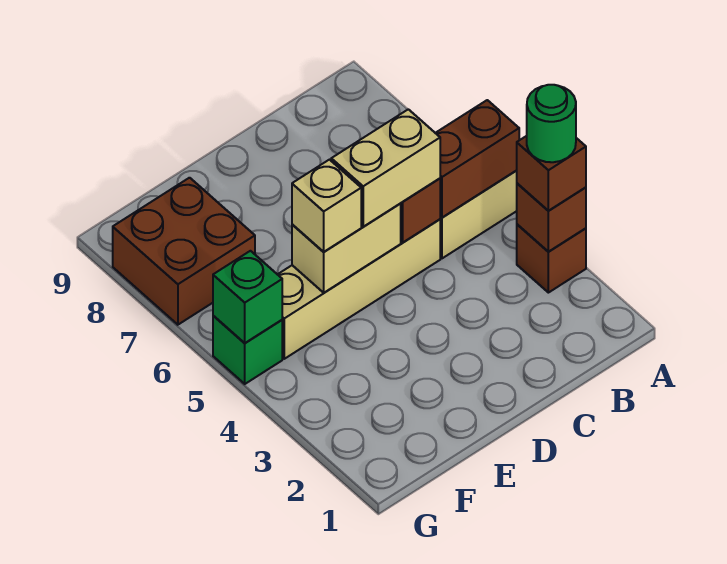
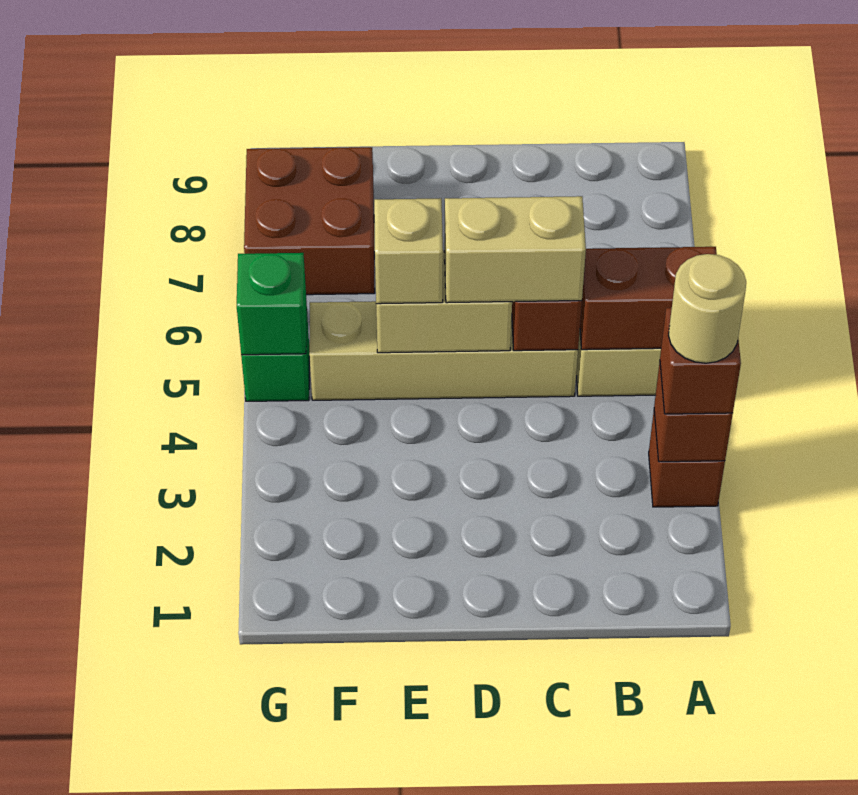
green round brick A3 level 4 -> tan round brick A3 level 4

